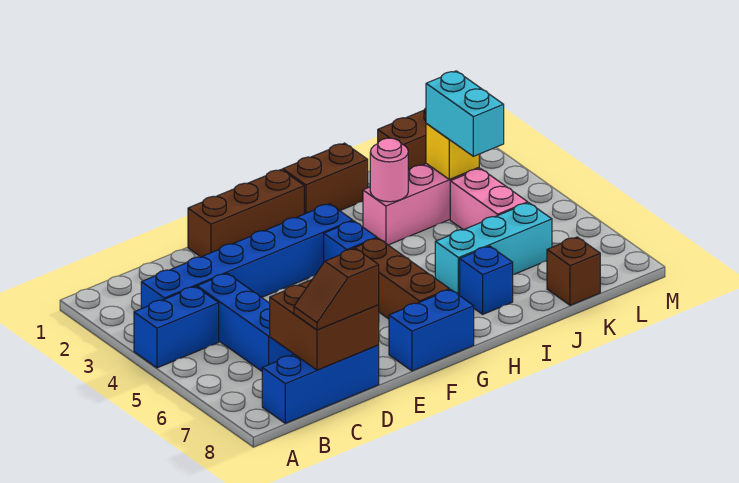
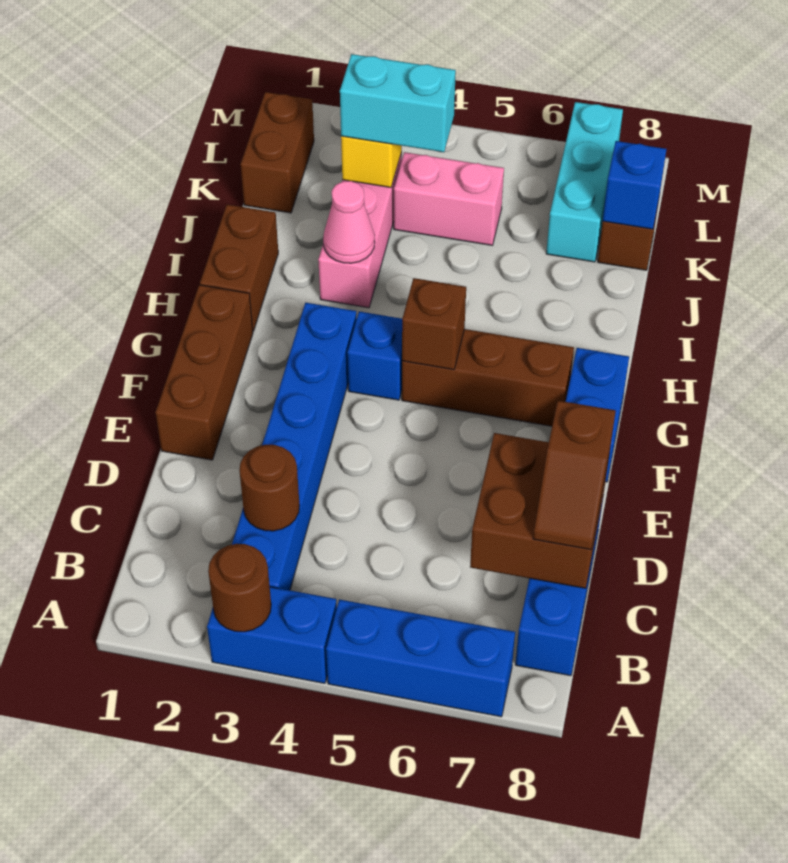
none -> brown round brick A3 level 2
blue brick A4:B4 level 1 -> blue brick A3:A4 level 1
none -> brown round brick C3 level 2
blue brick C4:C6 level 1 -> blue brick A5:A7 level 1
none -> brown brick G5 level 2
pink round brick I3 level 2 -> pink cone I3 level 2
cyan brick I6:K6 level 1 -> cyan brick K7:M7 level 1
blue brick I7 level 1 -> blue brick K8 level 2

